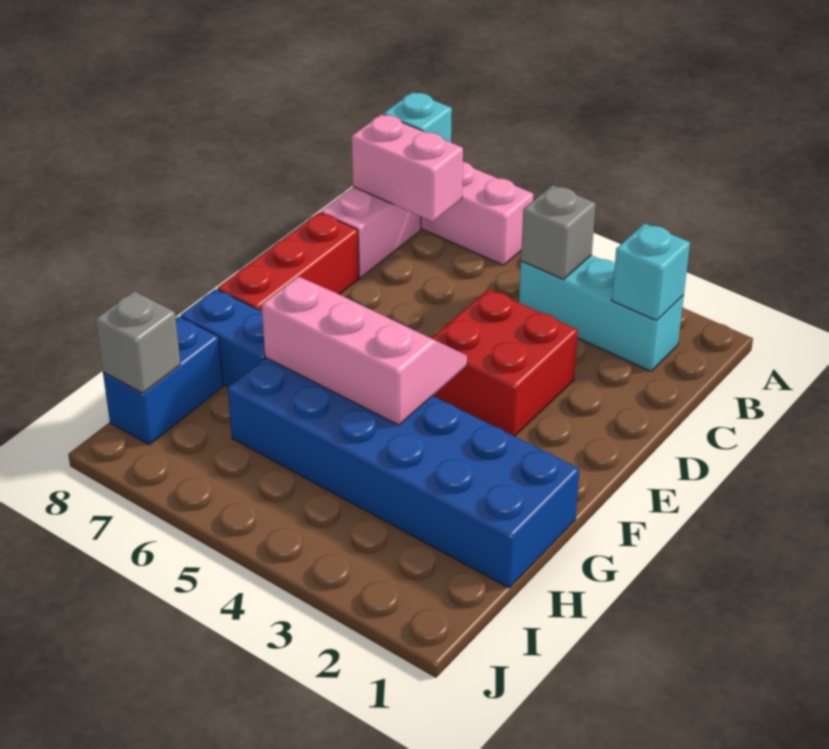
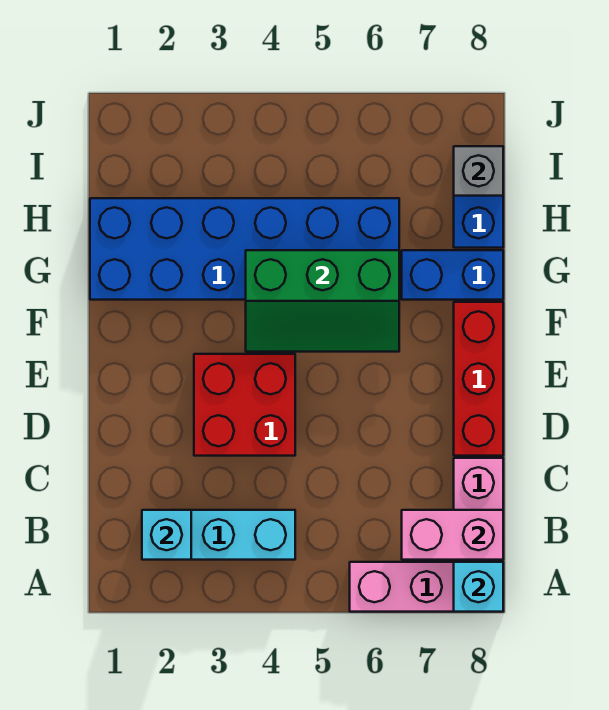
grey brick B4 level 2 -> none
pink slope F4:G6 level 2 top G -> green slope F4:G6 level 2 top G

